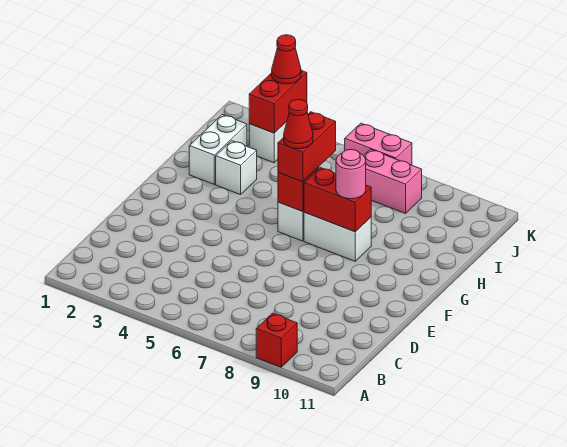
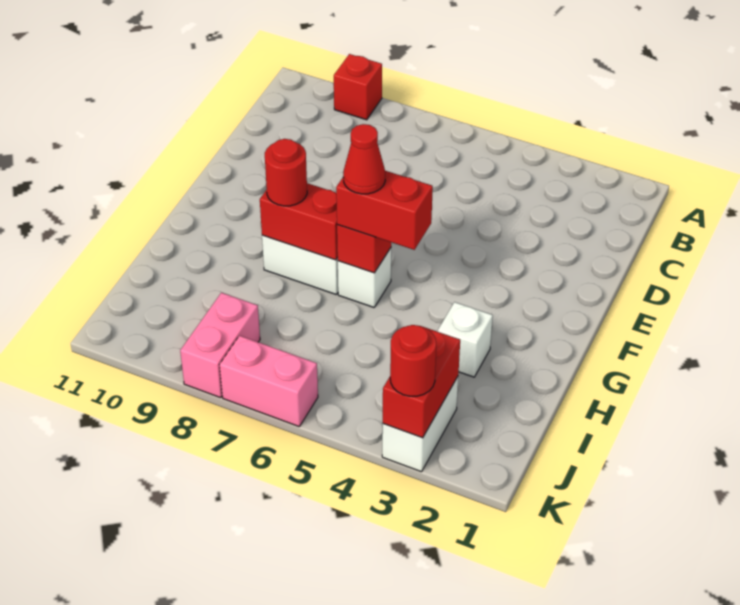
red brick G6:H6 level 3 -> red brick G5:G6 level 3
pink round brick G8 level 3 -> red round brick G8 level 3
white brick H2:I2 level 1 -> none
pink brick J7:J8 level 1 -> pink brick J8:K8 level 1
red cone K3 level 3 -> red round brick K3 level 3

